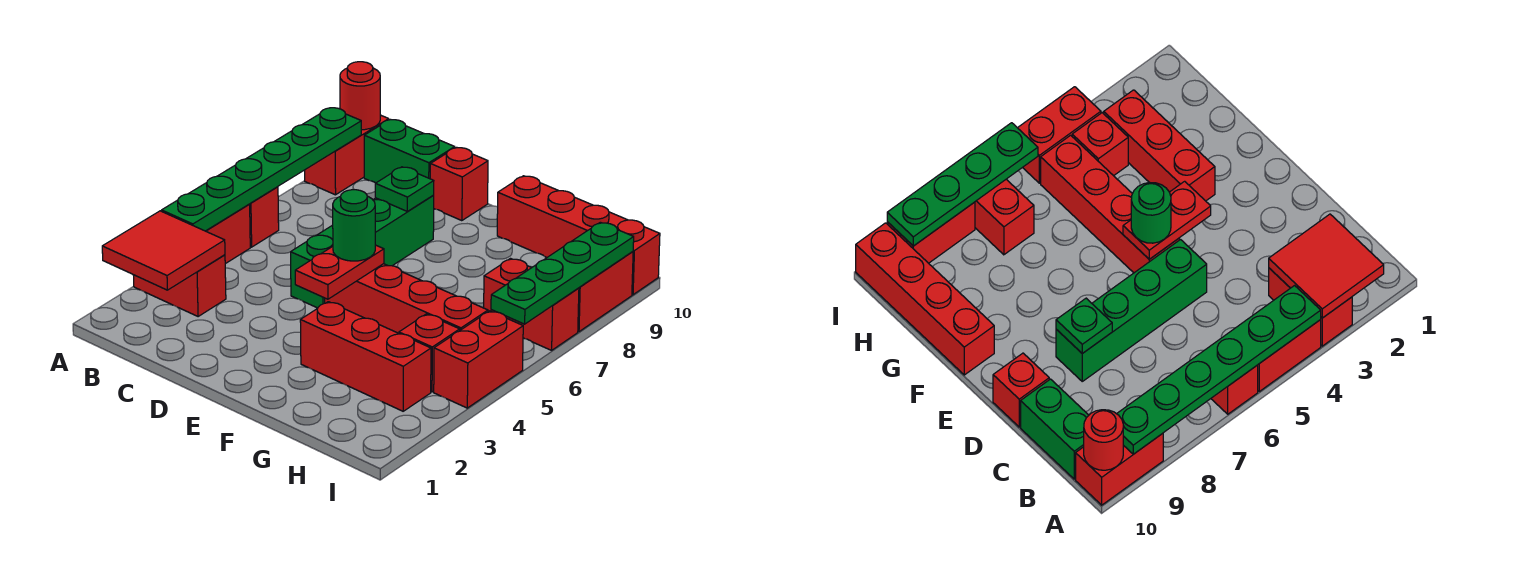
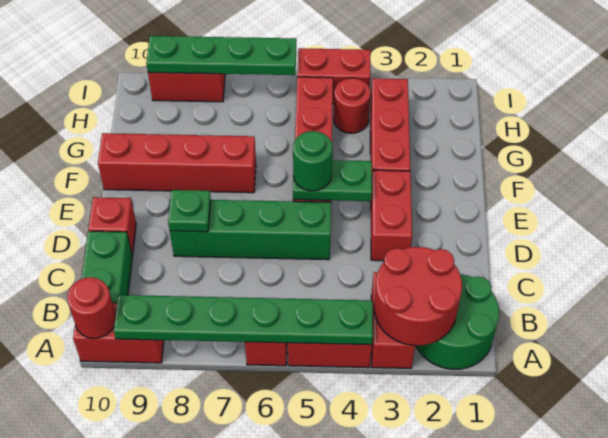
none -> green round brick A1:B2 level 1
red tile A2:B3 level 2 -> red round brick A2:B3 level 2
red plate E4:E5 level 2 -> green plate E4:E5 level 2
red brick F10:I10 level 1 -> red brick F7:F10 level 1
red brick H4 level 1 -> red round brick H4 level 1
red brick H7:I7 level 1 -> red brick D3:E3 level 1

